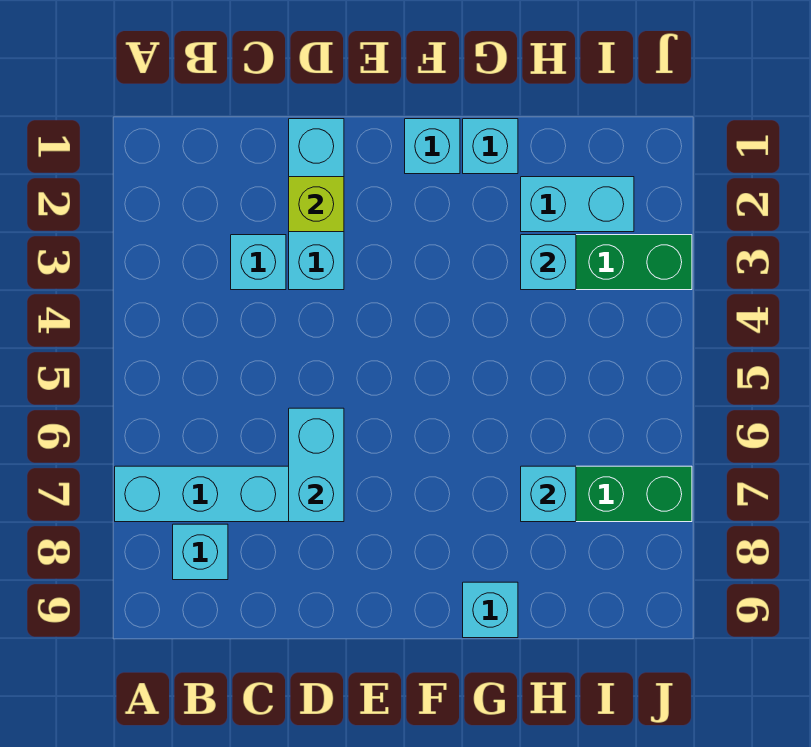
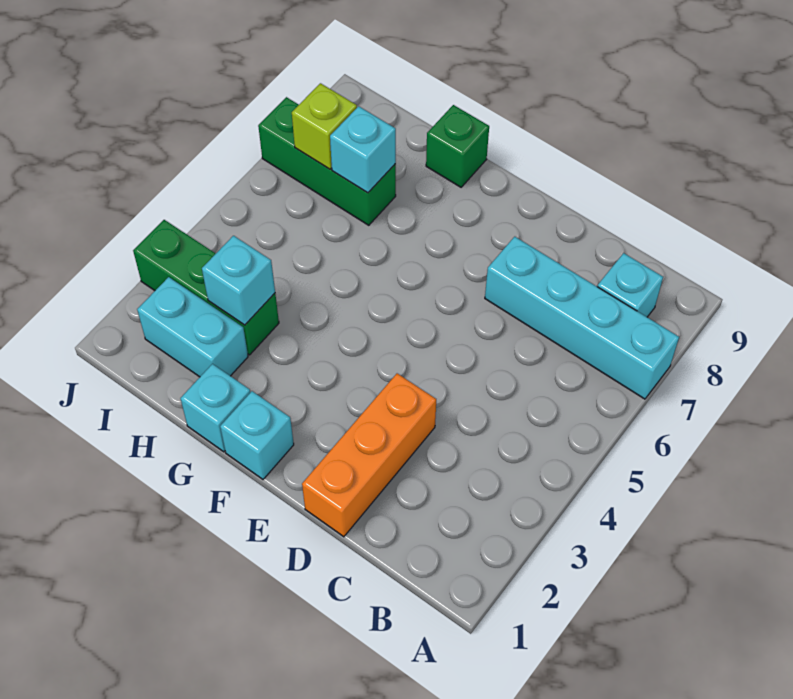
cyan brick C3 level 1 -> none
cyan brick D1:D3 level 1 -> orange brick D1:D3 level 1
lime brick D2 level 2 -> lime brick I7 level 2
cyan brick D6:D7 level 2 -> none
cyan brick G9 level 1 -> green brick G9 level 1

